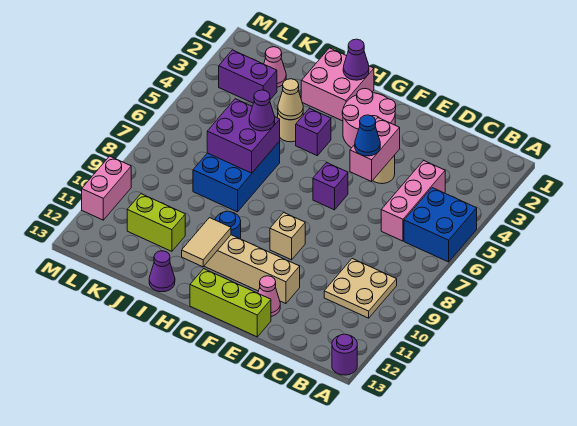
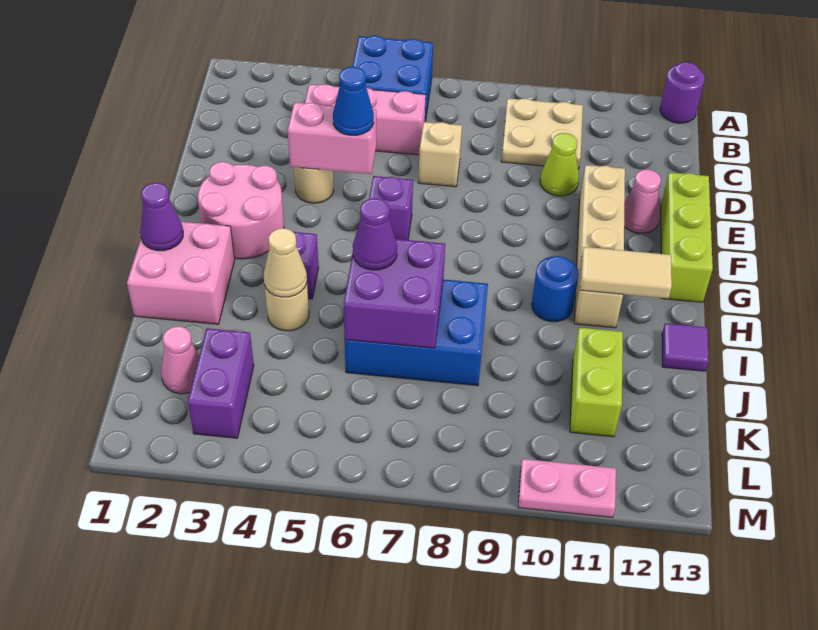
none -> lime cone D10 level 1
tan brick F9 level 1 -> tan brick D7 level 1
purple cone I13 level 1 -> purple tile I13 level 1
pink brick M10:M11 level 1 -> pink plate M10:M11 level 1

